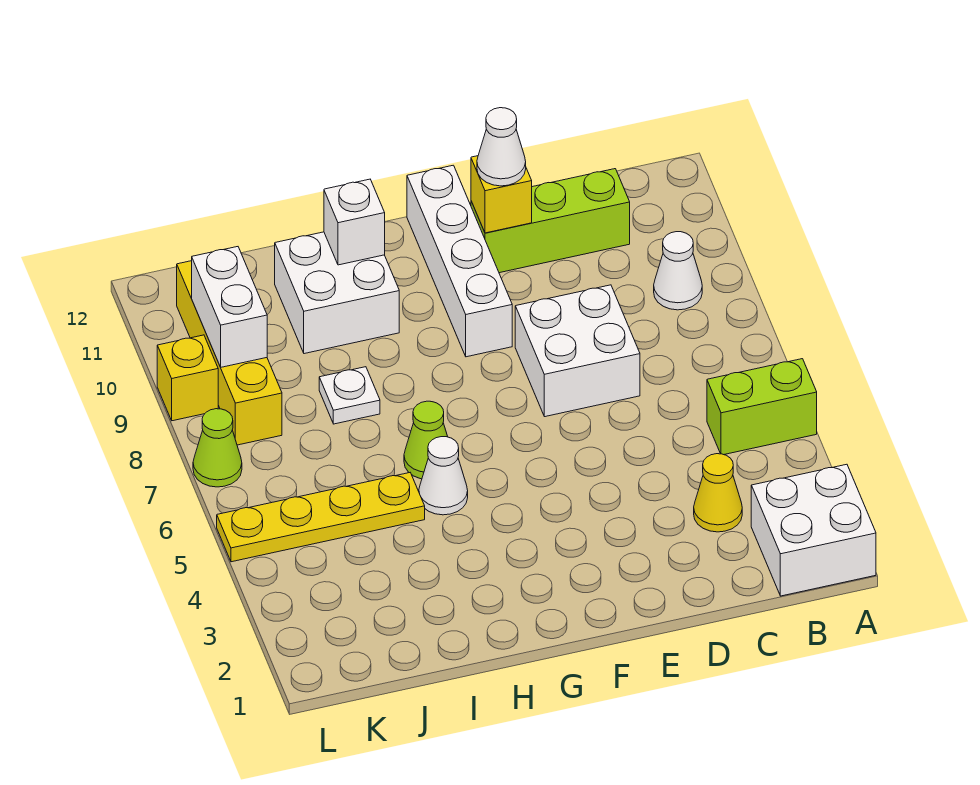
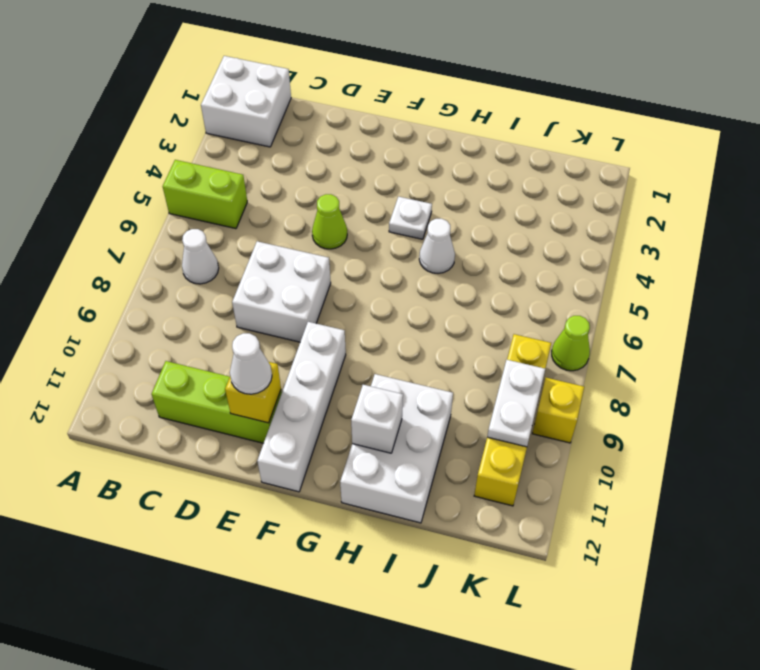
white cone B9 level 1 -> white cone B7 level 1
yellow cone C3 level 1 -> none
lime cone H6 level 1 -> lime cone E5 level 1
white brick H10:I11 level 1 -> white brick H10:I12 level 1
yellow plate I5:L5 level 1 -> none
white plate I8 level 1 -> white plate G4 level 1
white brick K9:K10 level 2 -> white plate K9:K10 level 2

